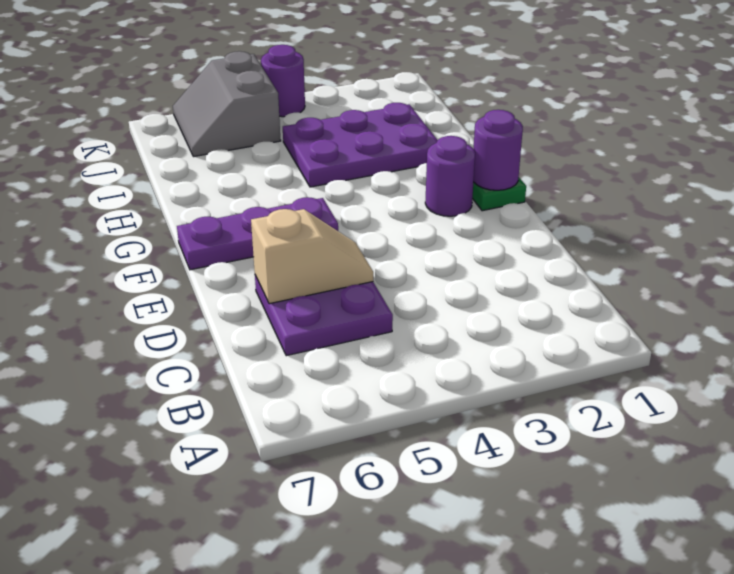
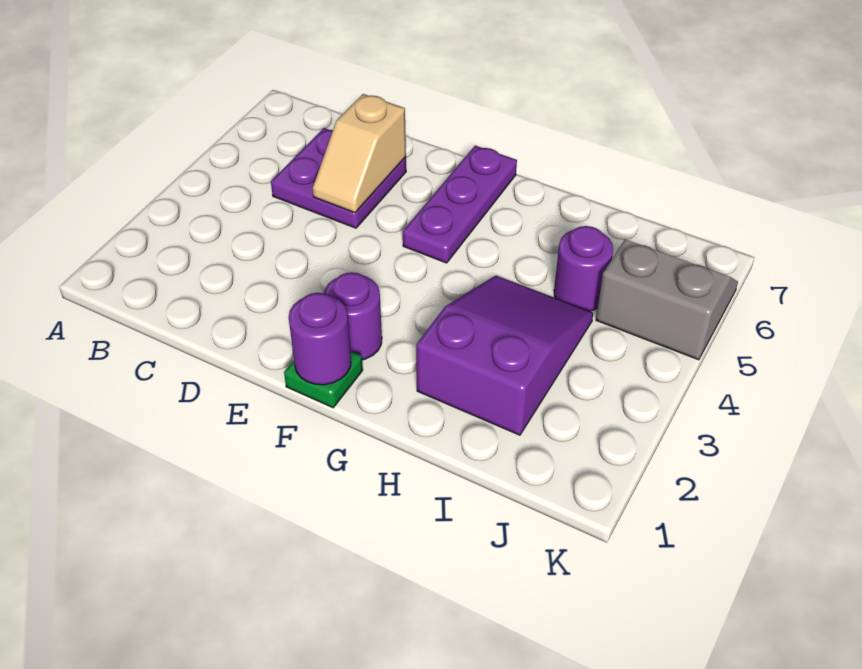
purple plate H2:I4 level 1 -> purple slope H2:I4 level 1 top 2
purple round brick K4 level 1 -> purple round brick I5 level 1

